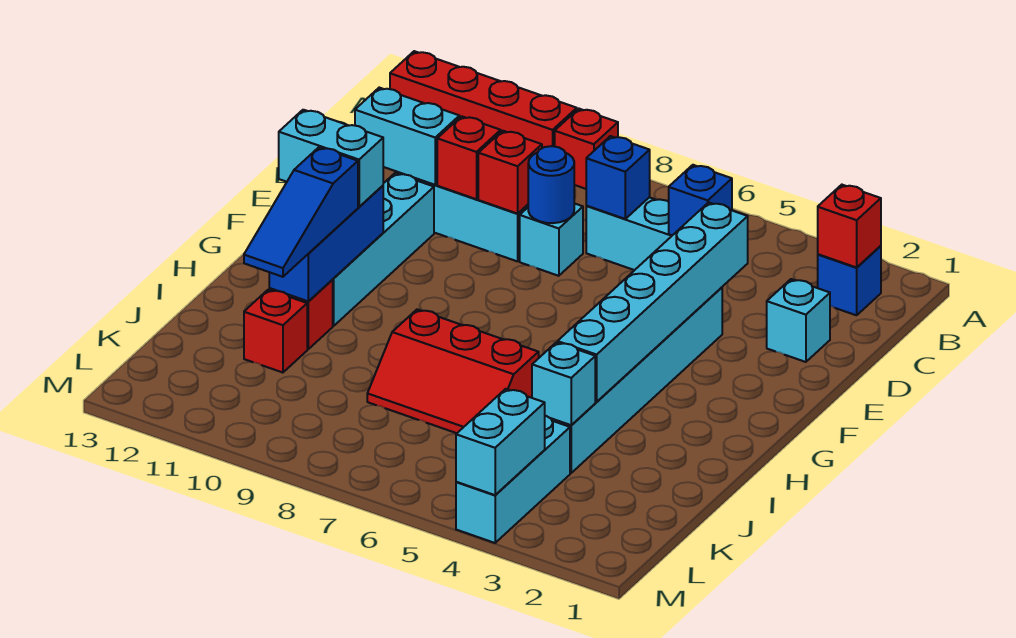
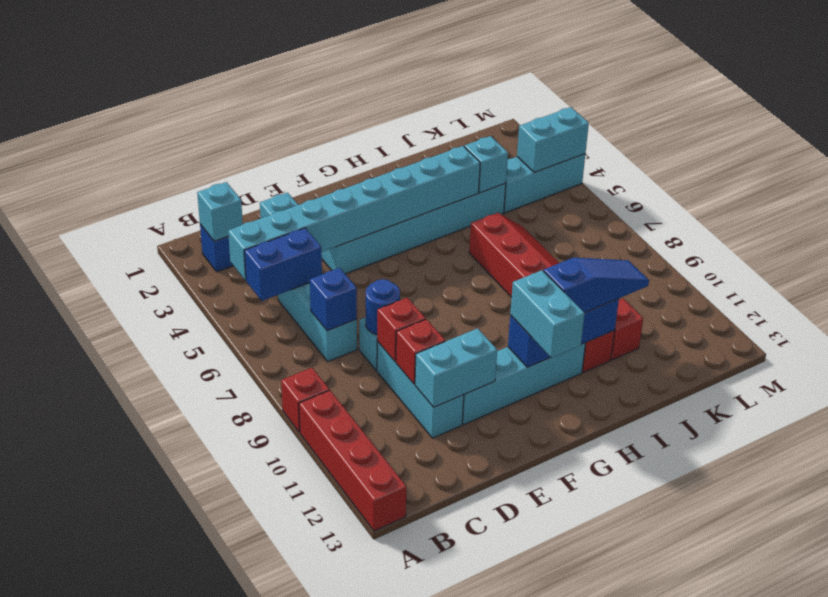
red brick B2 level 2 -> cyan brick B2 level 2
blue brick C5 level 2 -> blue brick B5:C5 level 2
cyan brick D4:I4 level 2 -> cyan brick B4:I4 level 2
cyan brick D11:D12 level 2 -> cyan brick D11:E11 level 2

